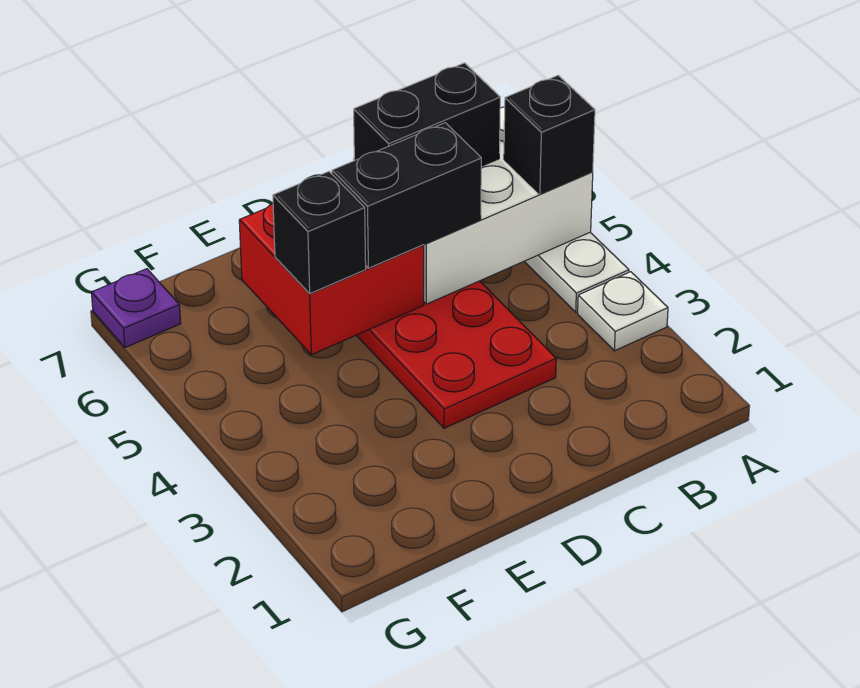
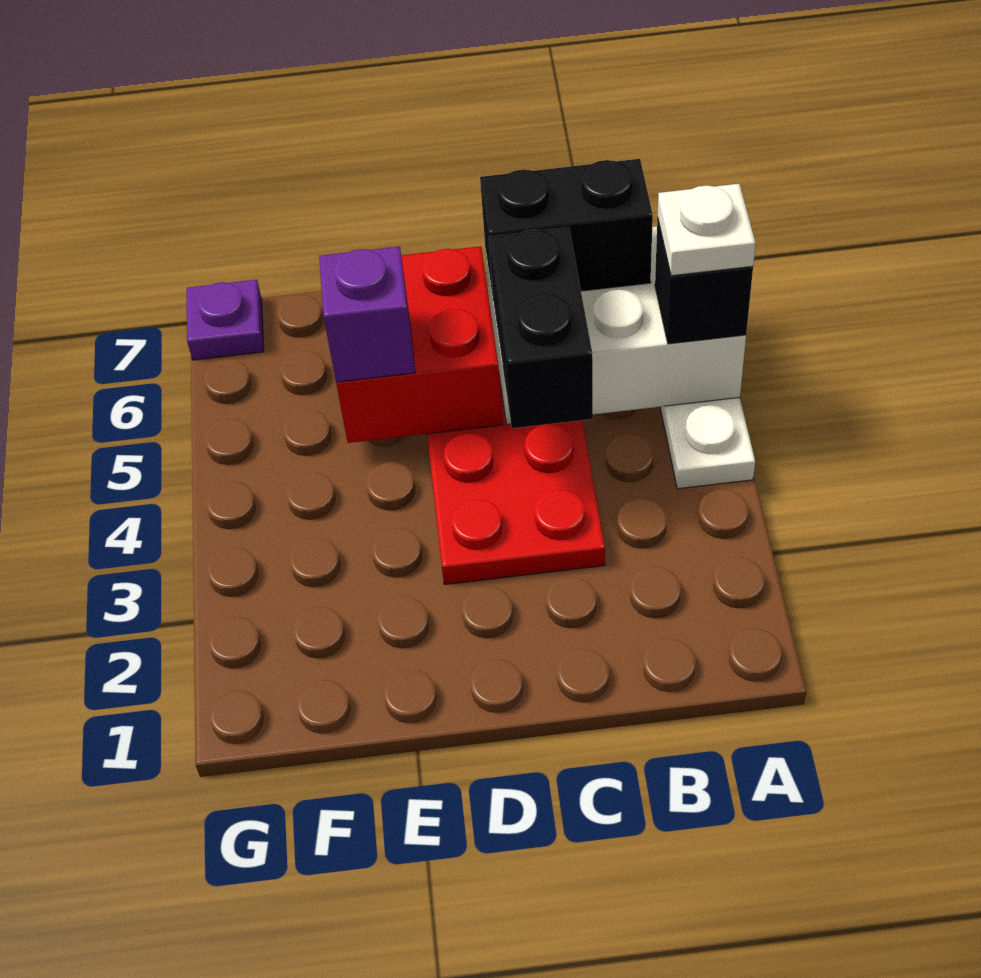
white plate A3 level 1 -> white plate A5 level 4
black brick C5:D5 level 3 -> black brick C4:C5 level 3
black brick E5 level 3 -> purple brick E5 level 3

